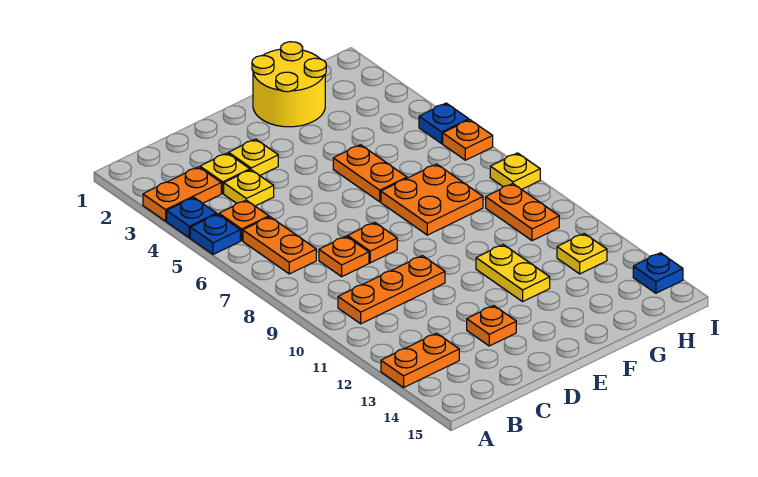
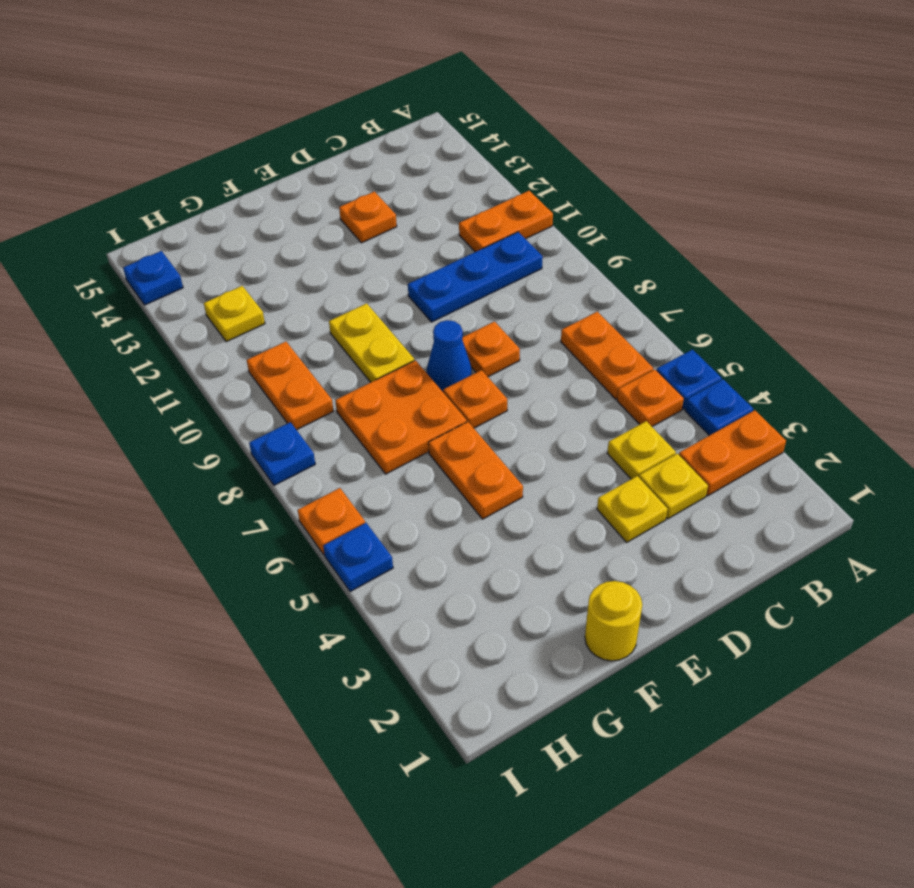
orange plate A13:B13 level 1 -> orange plate A11:B11 level 1
orange plate B10:D10 level 1 -> blue plate B10:D10 level 1
orange plate C8 level 1 -> orange plate E7 level 1
none -> blue cone E8 level 1
yellow round brick F1:G2 level 1 -> yellow round brick F1 level 1
yellow plate F11:F12 level 1 -> yellow plate F9:F10 level 1
yellow plate I8 level 1 -> blue plate I8 level 1

